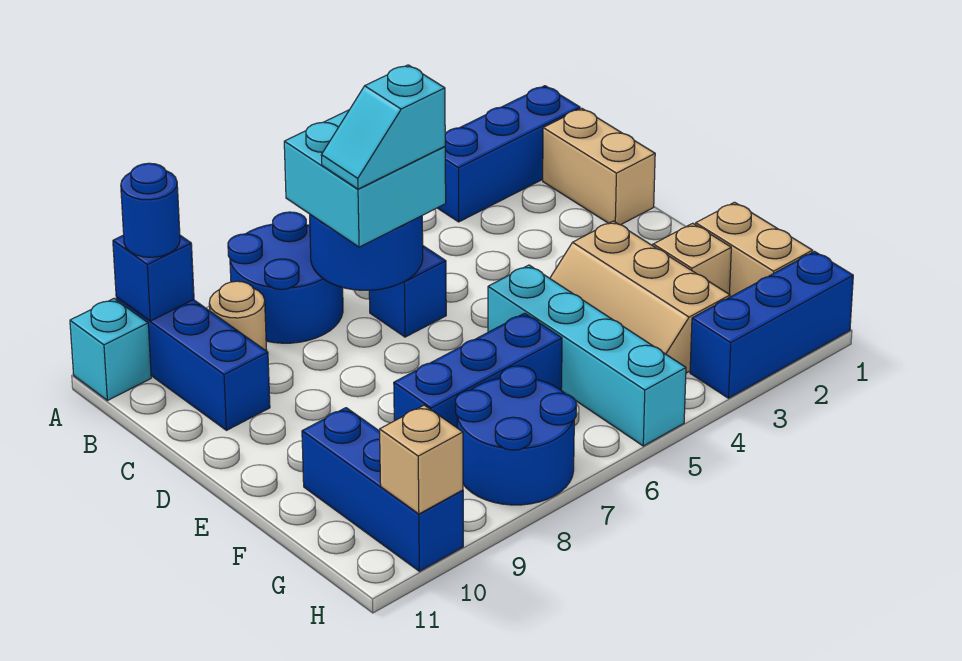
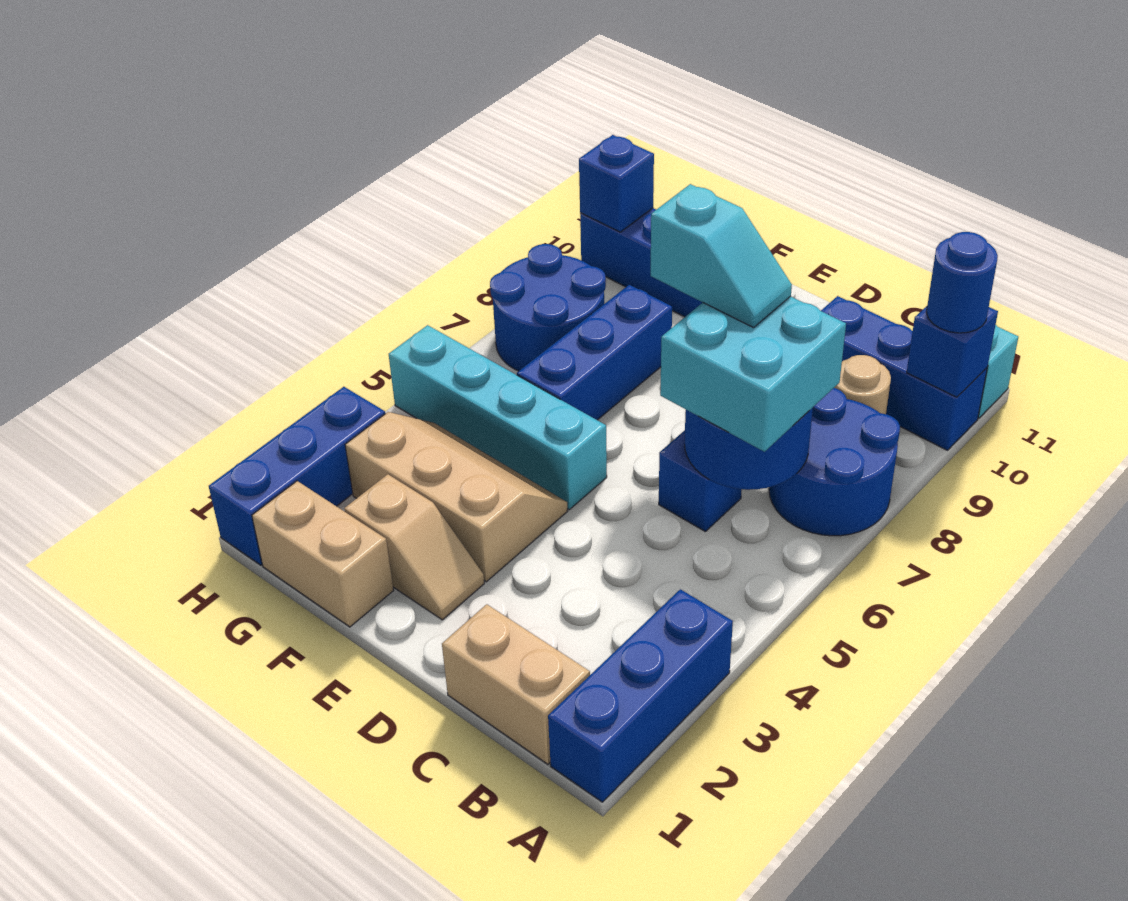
cyan slope C6:C7 level 4 top 6 -> cyan slope C7:D7 level 4 top D
tan brick H10 level 2 -> blue brick H10 level 2

